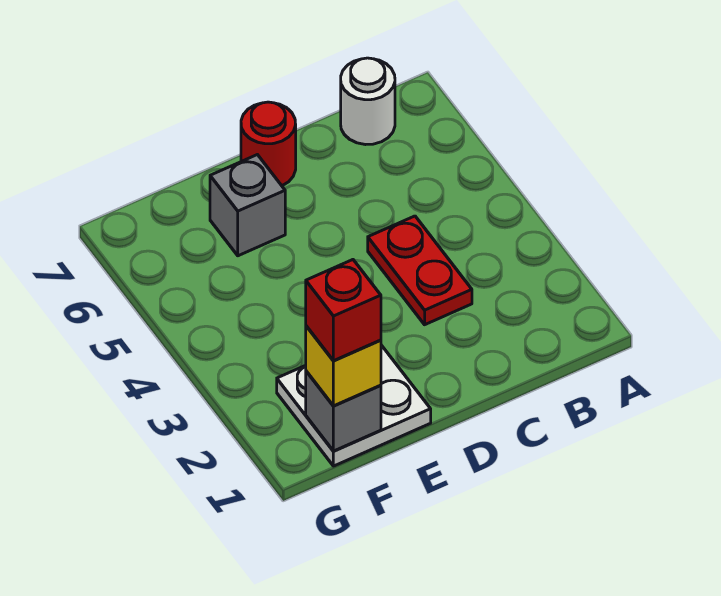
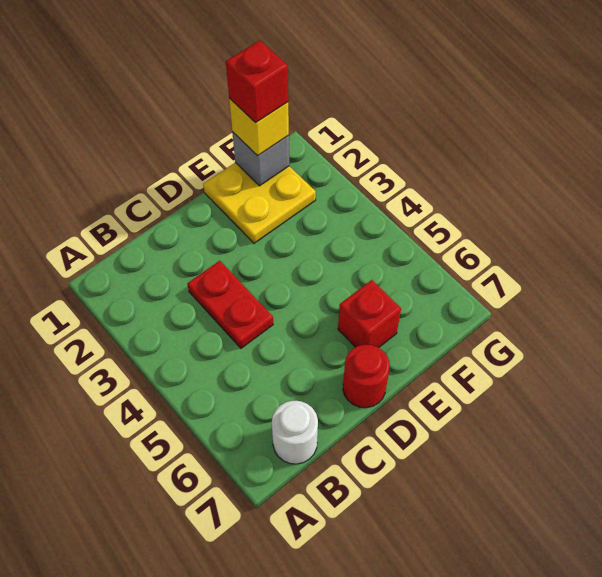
white plate E1:F2 level 1 -> yellow plate E1:F2 level 1
grey brick E6 level 1 -> red brick E6 level 1

